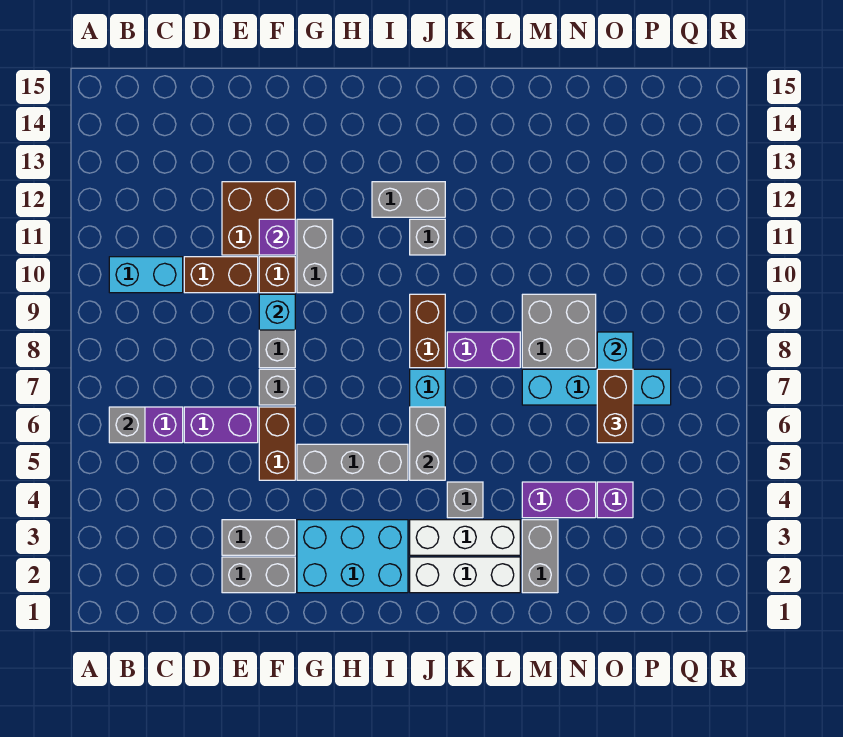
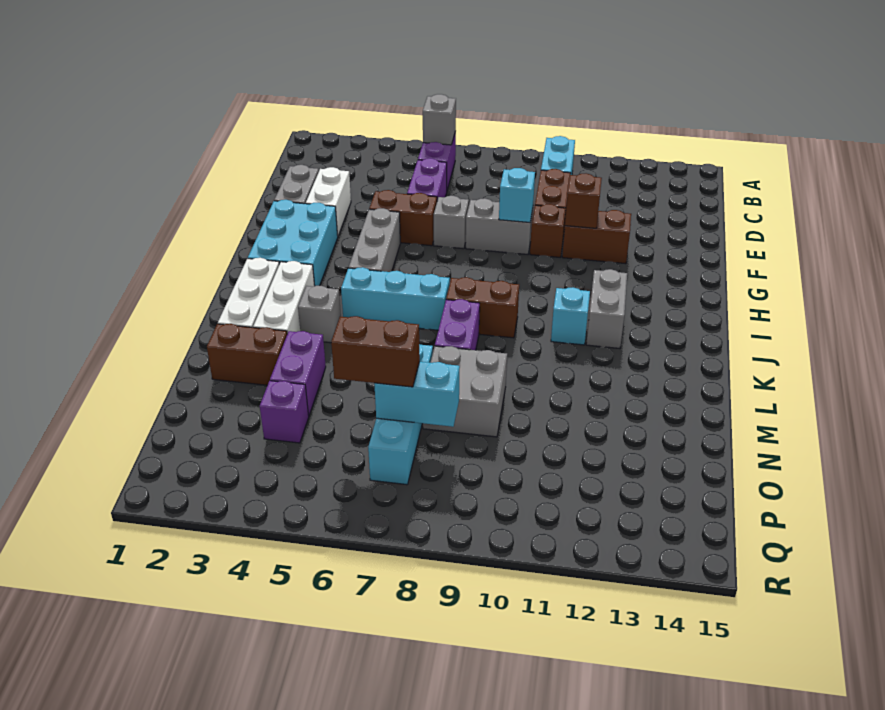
grey brick E3:F3 level 1 -> white brick E3:F3 level 1
brown brick E11:F12 level 1 -> brown brick F11:F12 level 1
purple brick F11 level 2 -> brown brick F11 level 2
grey brick G10:G11 level 1 -> none
grey brick J5:J6 level 2 -> none
grey brick J11 level 1 -> cyan brick J11 level 1
grey brick M2:M3 level 1 -> brown brick M2:M3 level 1

